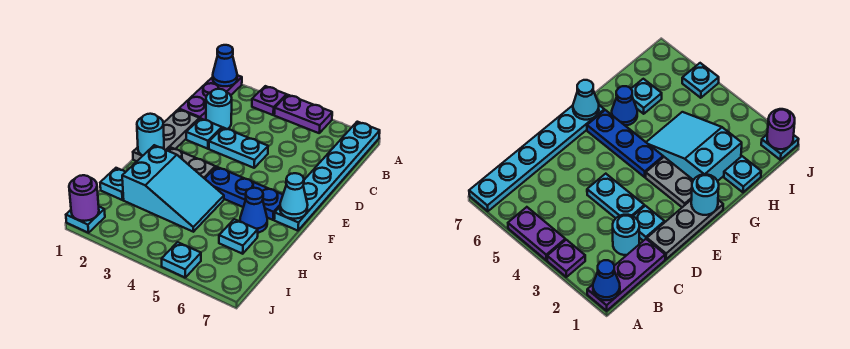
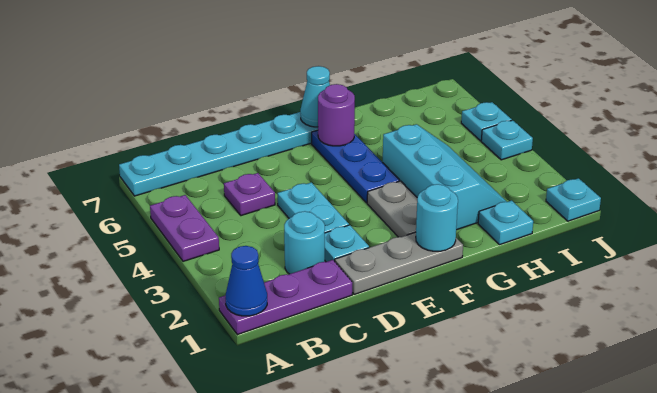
purple plate A3 level 1 -> purple plate C5 level 1
cyan slope G2:H4 level 1 top 2 -> cyan slope G2:H4 level 1 top G
blue cone G6 level 1 -> none
cyan plate H6 level 1 -> cyan plate J4 level 1
purple round brick J1 level 2 -> purple round brick F6 level 2

